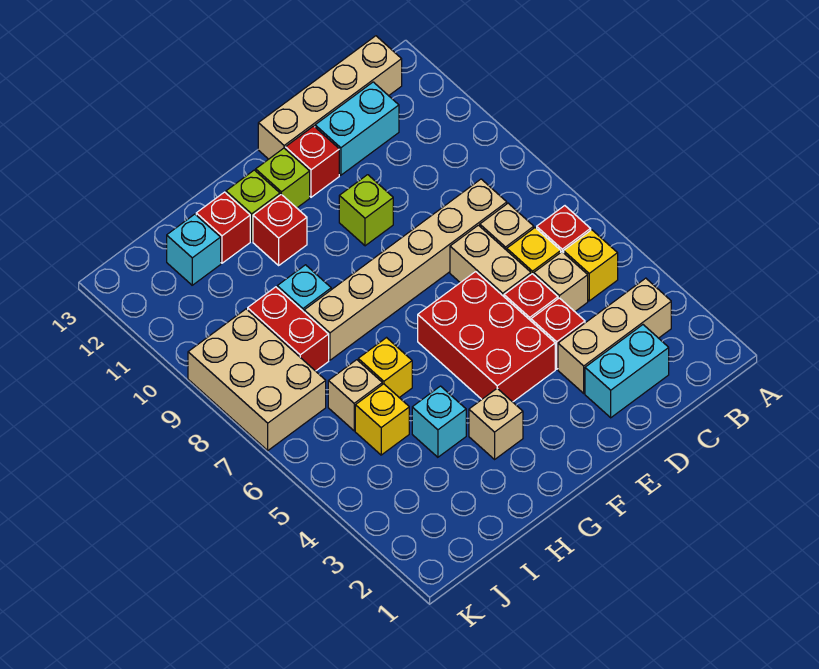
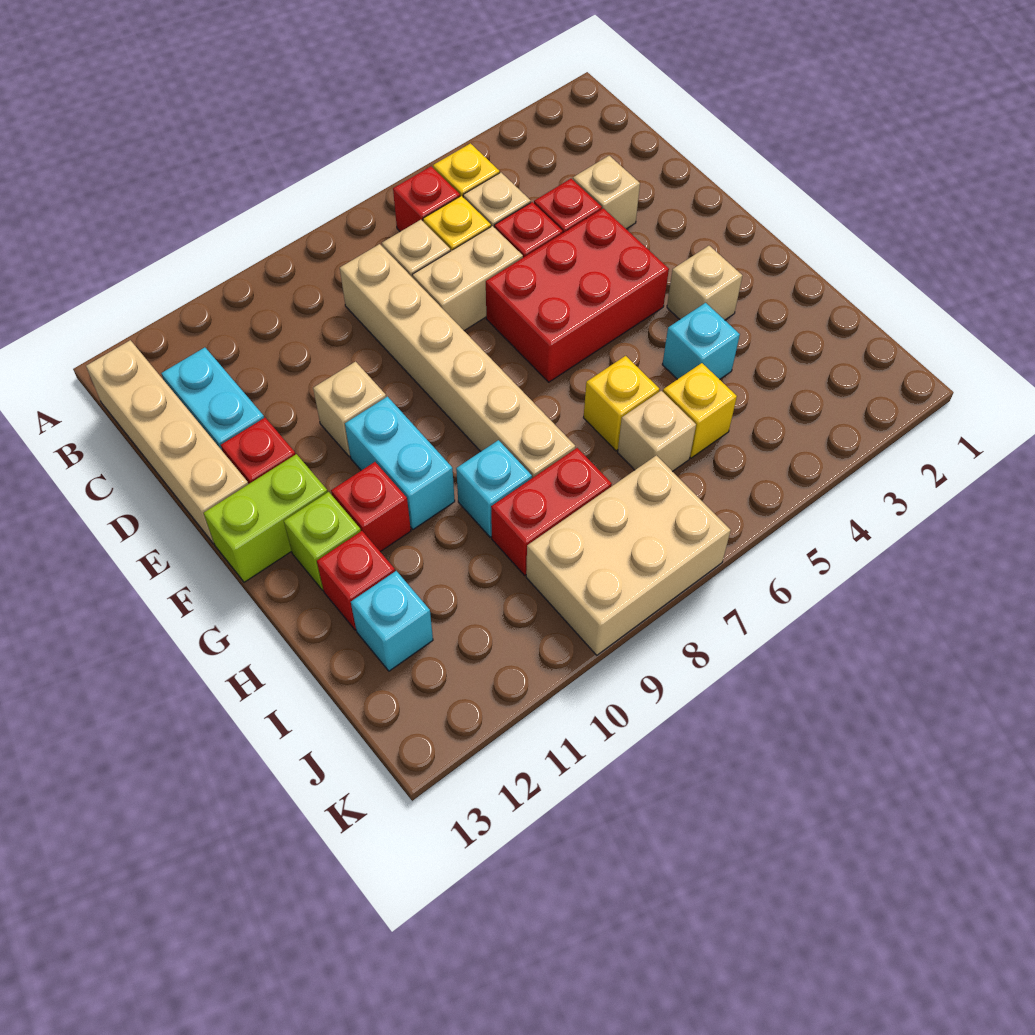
tan brick B3:D3 level 1 -> tan brick D3 level 1
cyan brick C2:D2 level 1 -> cyan brick F10:G10 level 1
lime brick E10 level 1 -> tan brick E10 level 1
lime brick F12 level 1 -> lime brick F12:F13 level 1

